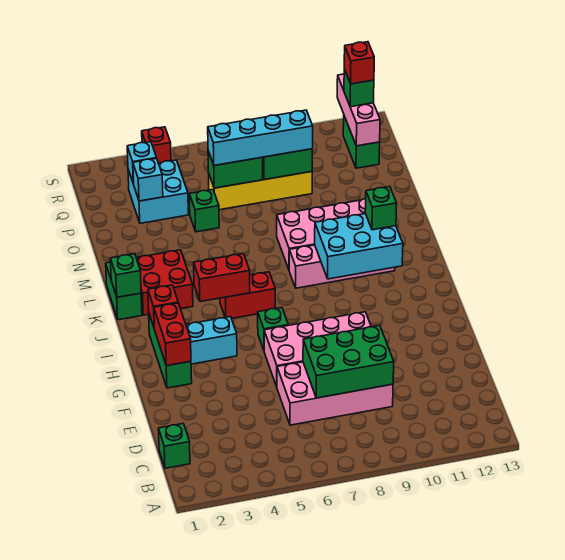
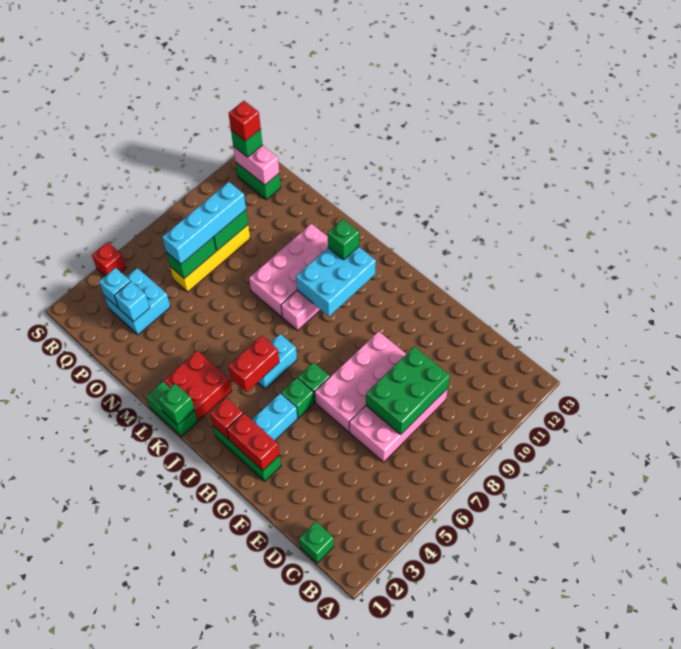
red brick J5:J6 level 1 -> cyan brick J5:J6 level 1
green brick O5 level 1 -> green brick H5 level 1
pink brick Q12:S12 level 2 -> pink brick Q12:R12 level 2

